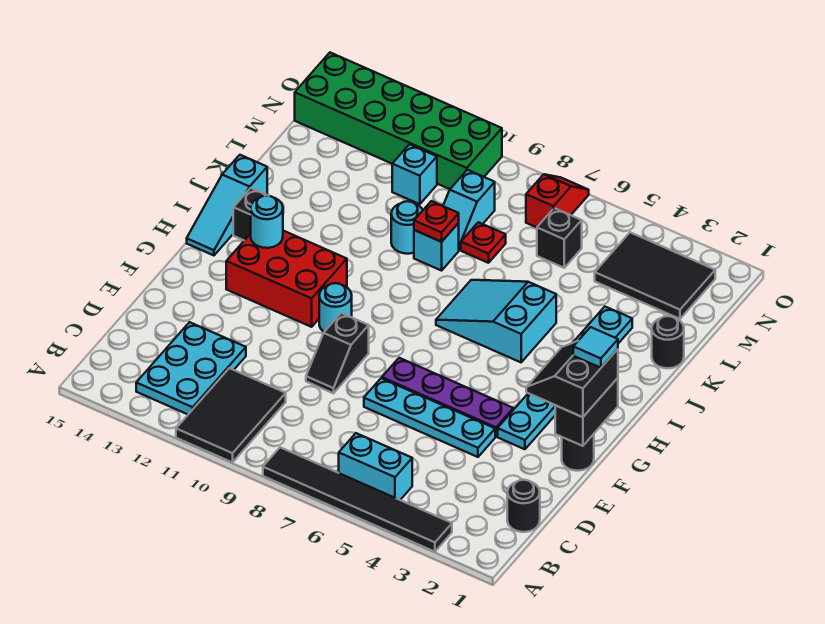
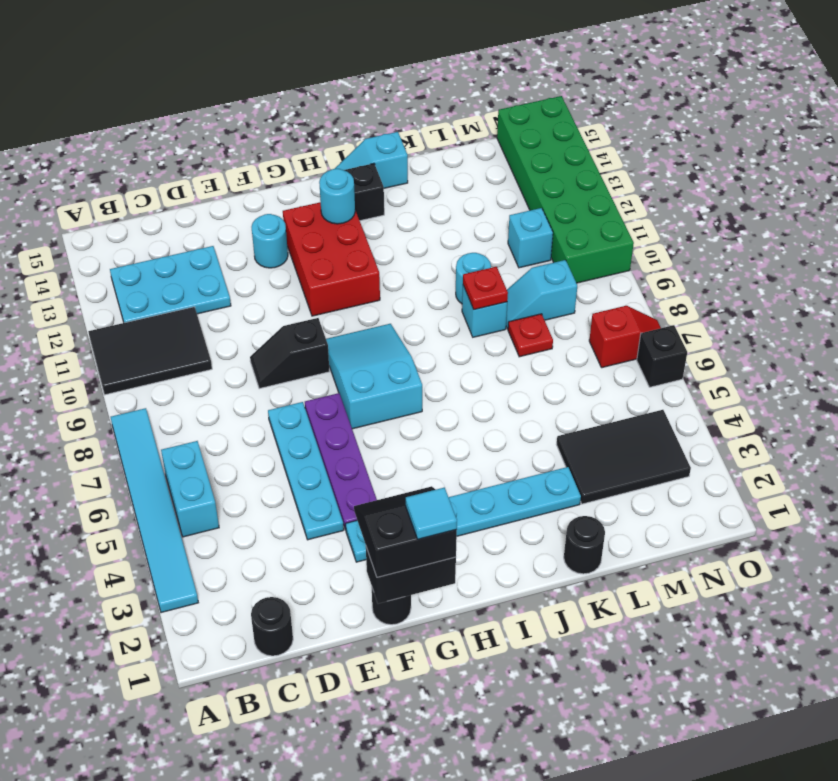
black tile A3:A8 level 1 -> cyan tile A3:A8 level 1
cyan round brick G10 level 1 -> cyan round brick F13 level 1
cyan slope H15:J15 level 1 top J -> cyan slope I15:J15 level 1 top J
cyan slope I5:J7 level 1 top 5 -> cyan slope G7:H9 level 1 top 7
black tile M2:N4 level 1 -> black tile L3:N4 level 1
black brick M6 level 1 -> black brick O6 level 1

